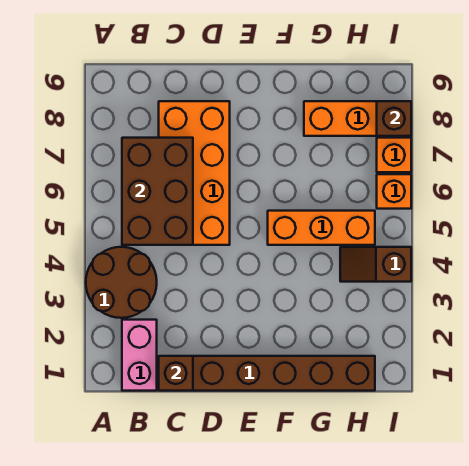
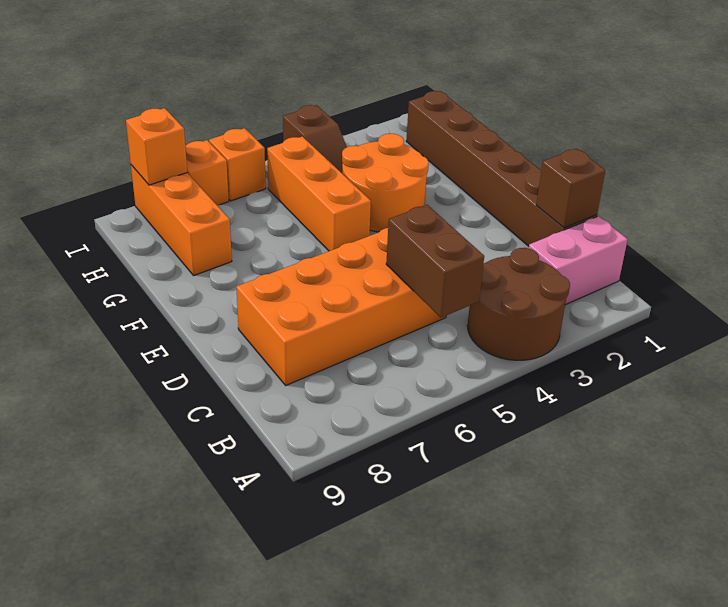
brown brick B5:C7 level 2 -> brown brick B5:C5 level 2
none -> orange round brick F3:G4 level 1
brown brick I8 level 2 -> orange brick I8 level 2

